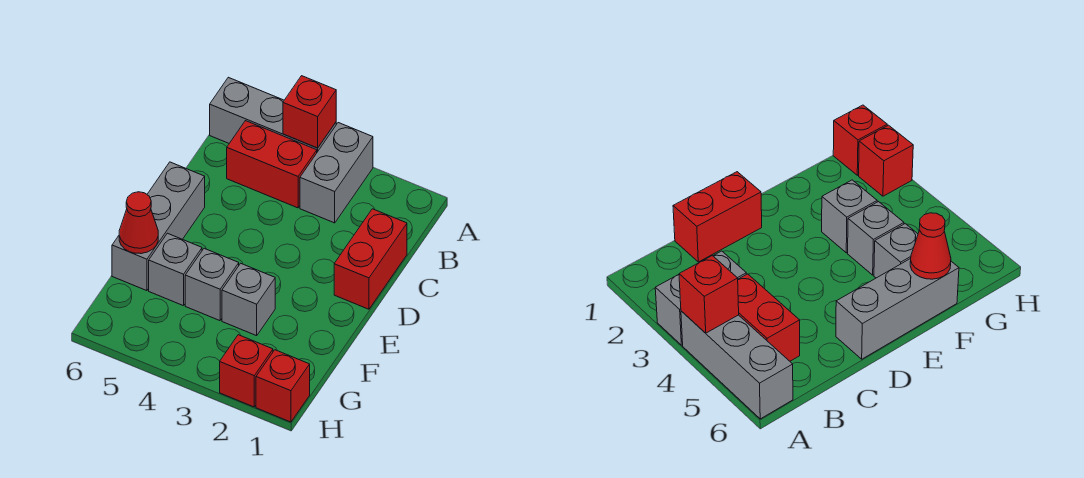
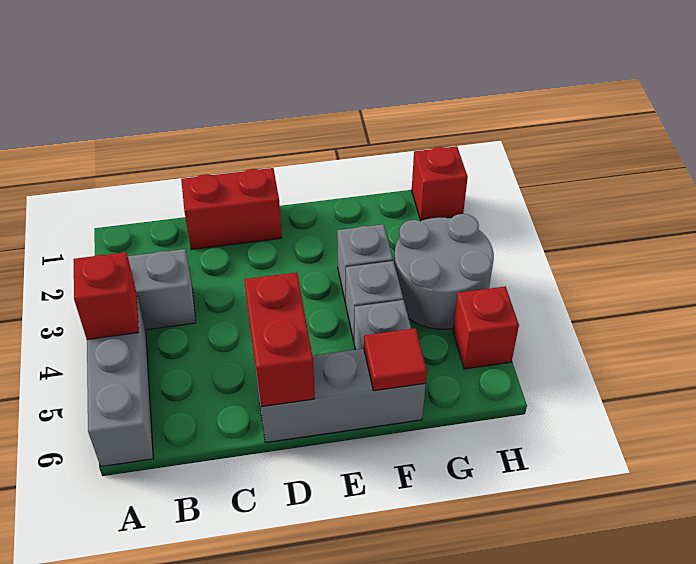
red brick B4:B5 level 1 -> red brick D5:D6 level 2
red cone F6 level 2 -> red tile F6 level 2
none -> grey round brick G3:H4 level 1
red brick H2 level 1 -> red brick H5 level 1

